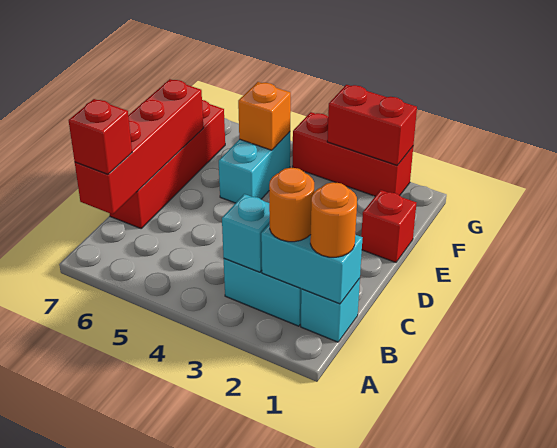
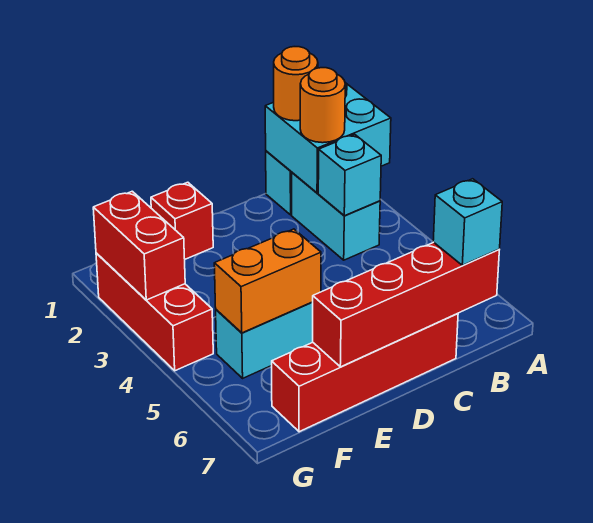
cyan brick B1:B2 level 2 -> cyan brick A1:B2 level 2
red brick B7 level 3 -> cyan brick B7 level 3
orange brick F5 level 2 -> orange brick E5:F5 level 2

